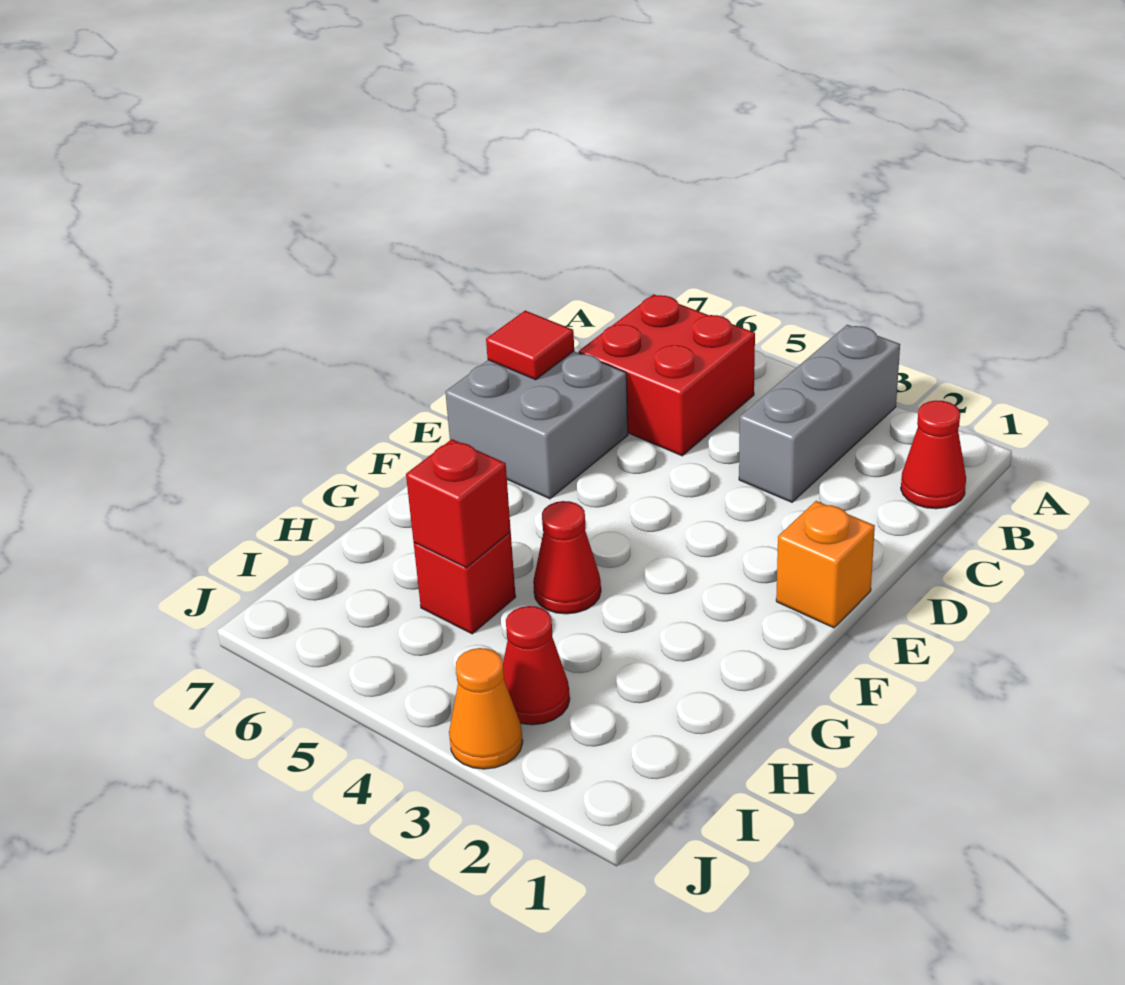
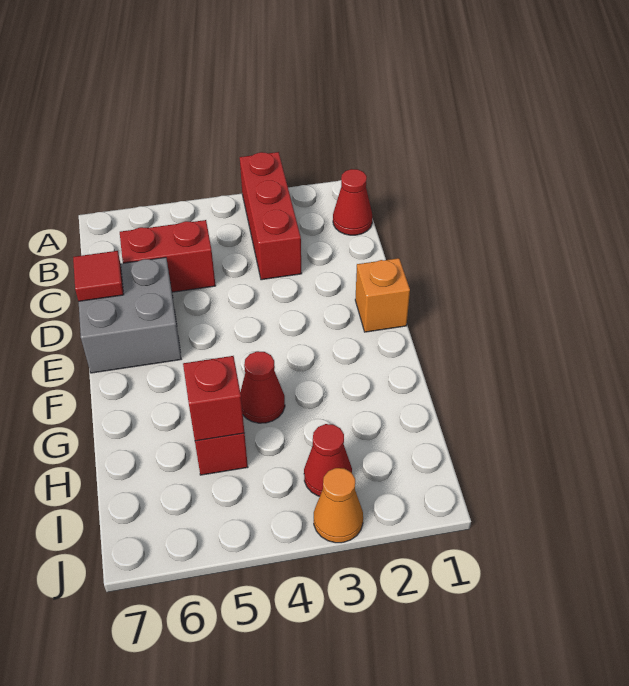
grey brick A3:C3 level 1 -> red brick A3:C3 level 1
red brick B5:C6 level 1 -> red brick C5:C6 level 1

